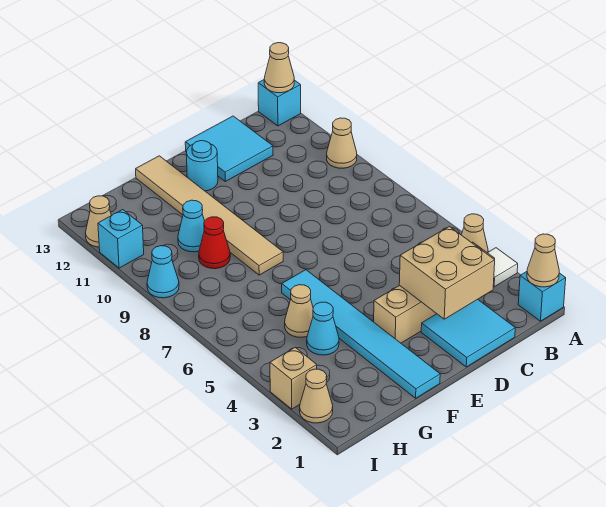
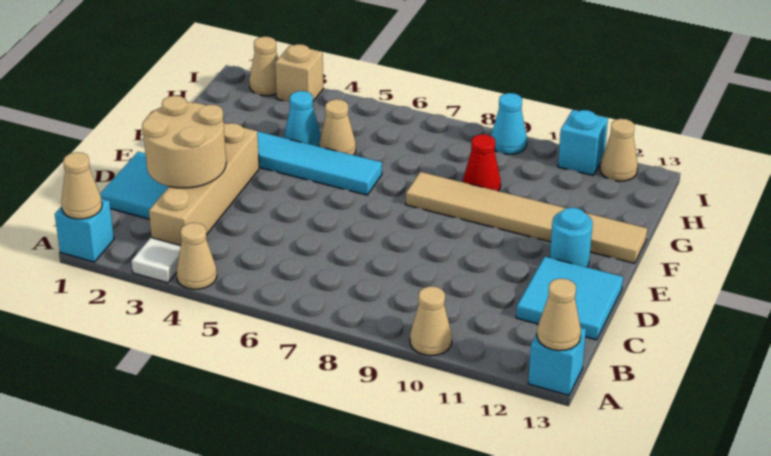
tan brick C2:D3 level 2 -> tan round brick C2:D3 level 2
cyan cone G10 level 1 -> none

